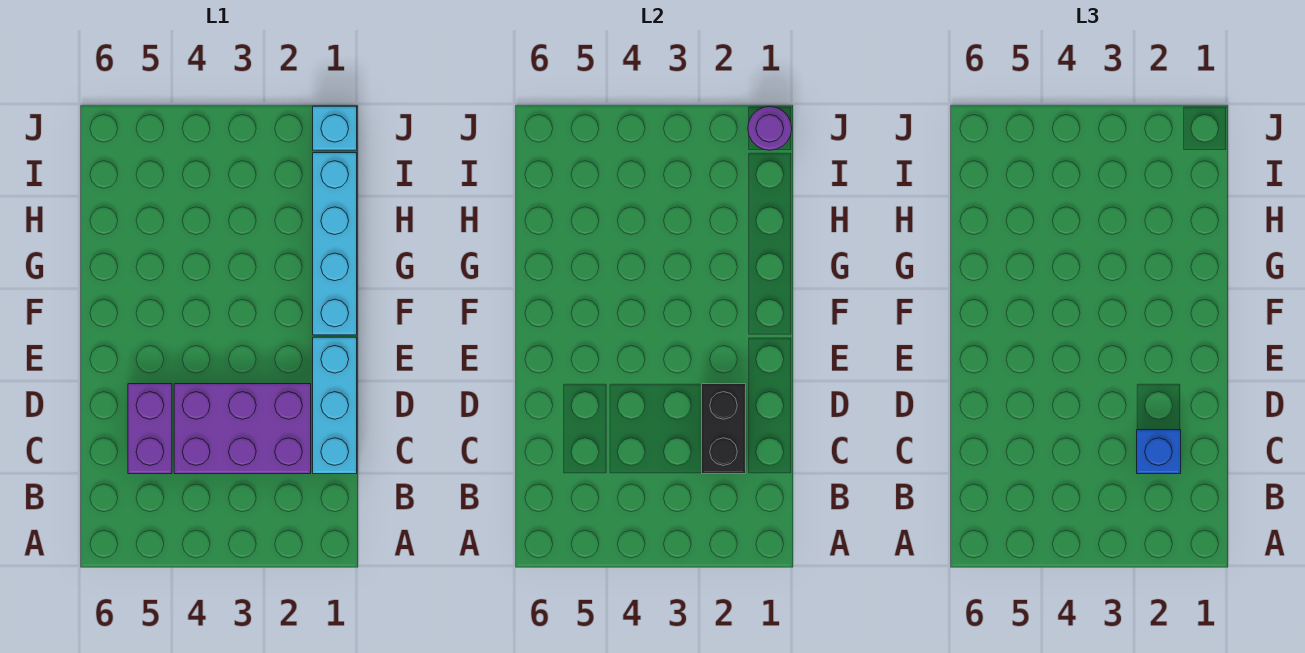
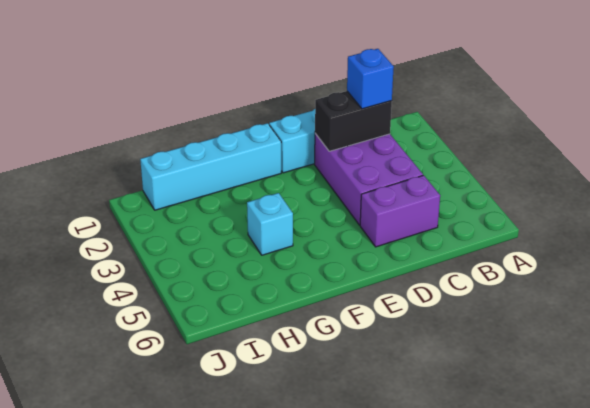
cyan brick J1 level 1 -> cyan brick G4 level 1
purple round brick J1 level 2 -> none

